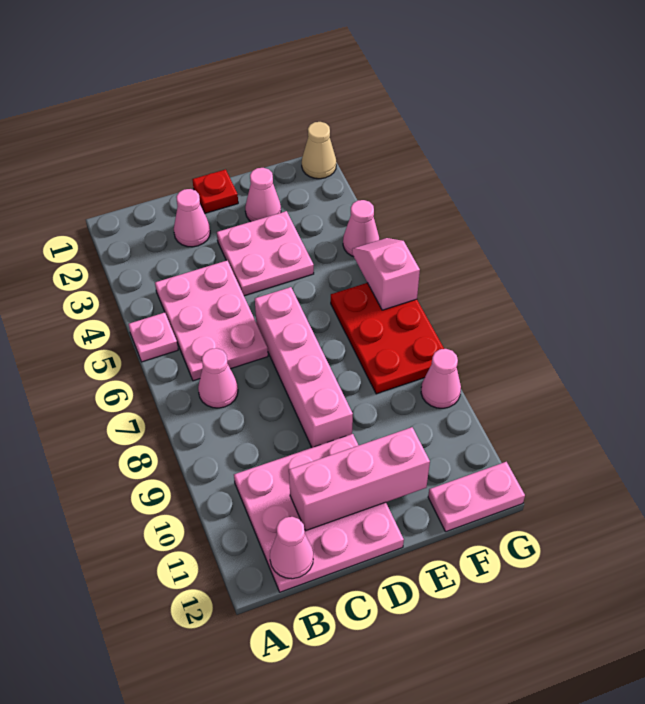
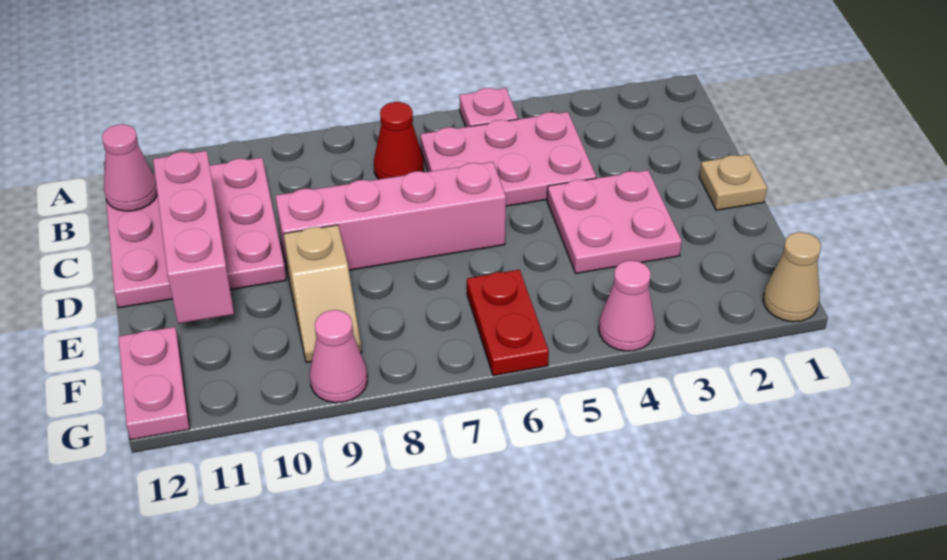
pink cone B7 level 1 -> red cone B7 level 1
pink cone C2 level 1 -> none
red plate D1 level 1 -> tan plate D1 level 1
pink cone E2 level 1 -> none
none -> tan slope E9:F9 level 1 top E
red plate F6:G8 level 1 -> red plate F6:G6 level 1
pink slope G5:G6 level 2 top 6 -> none

